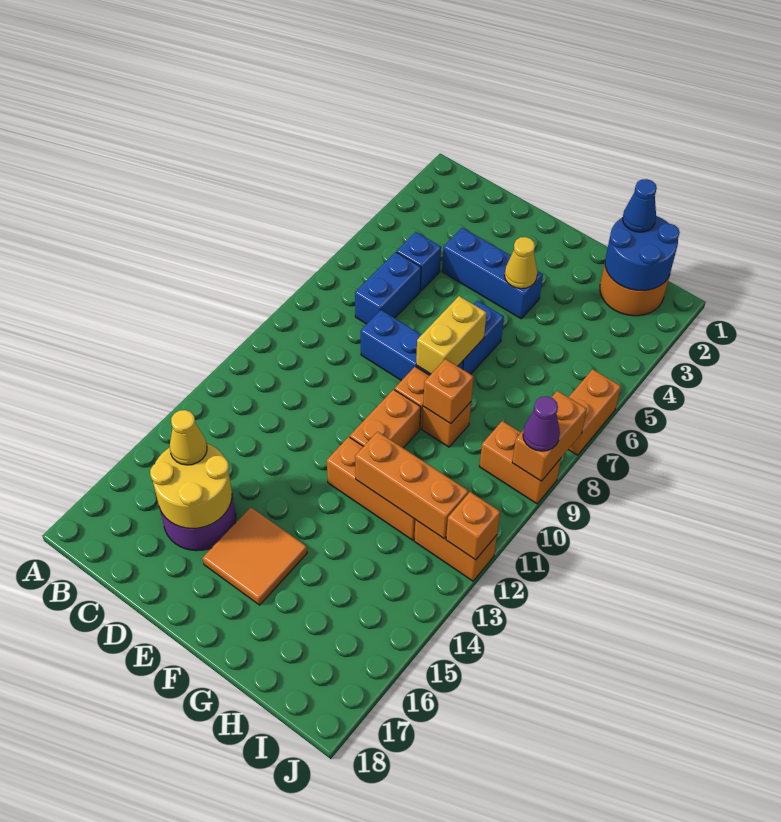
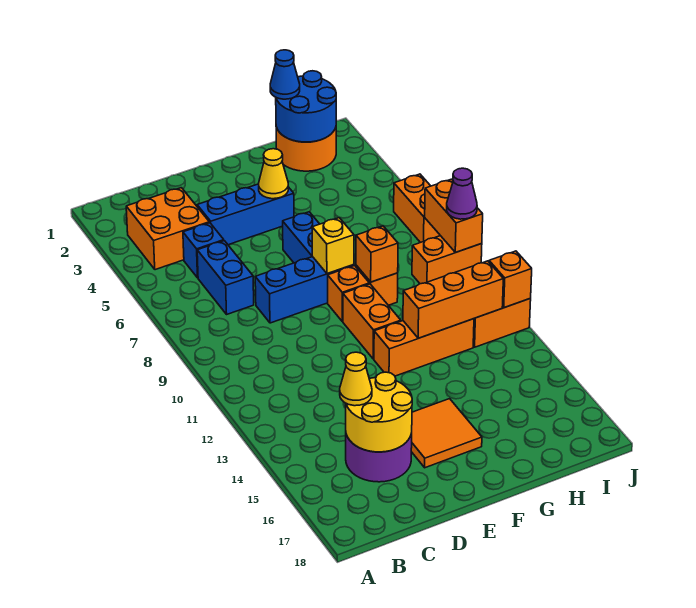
none -> orange brick B3:C4 level 1
yellow brick F7:F8 level 2 -> yellow brick F8 level 2

